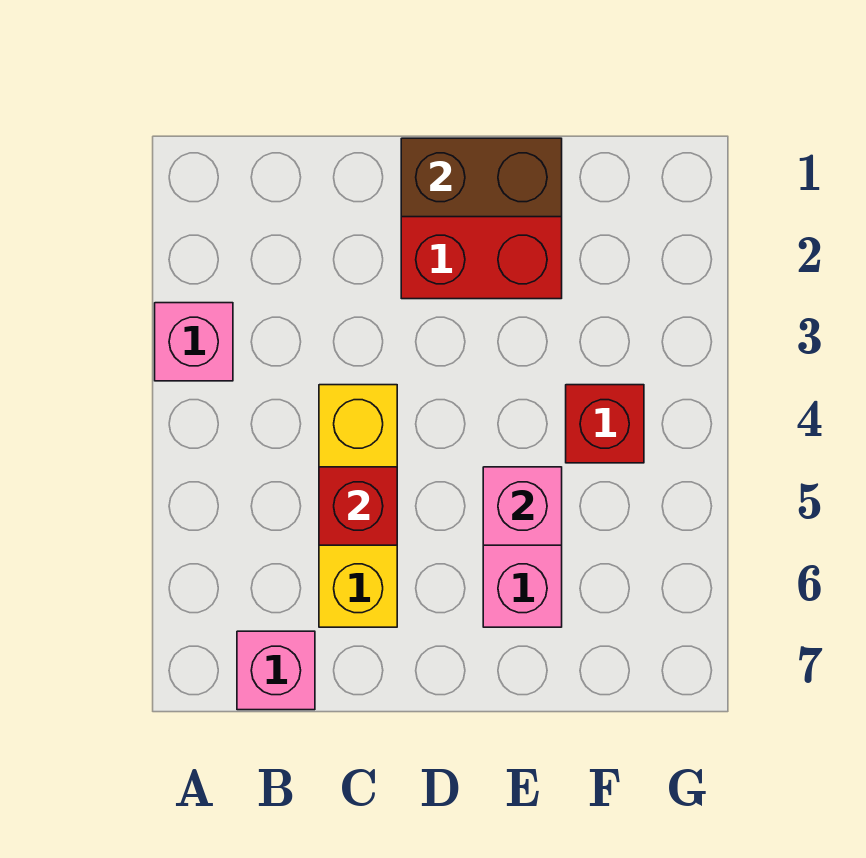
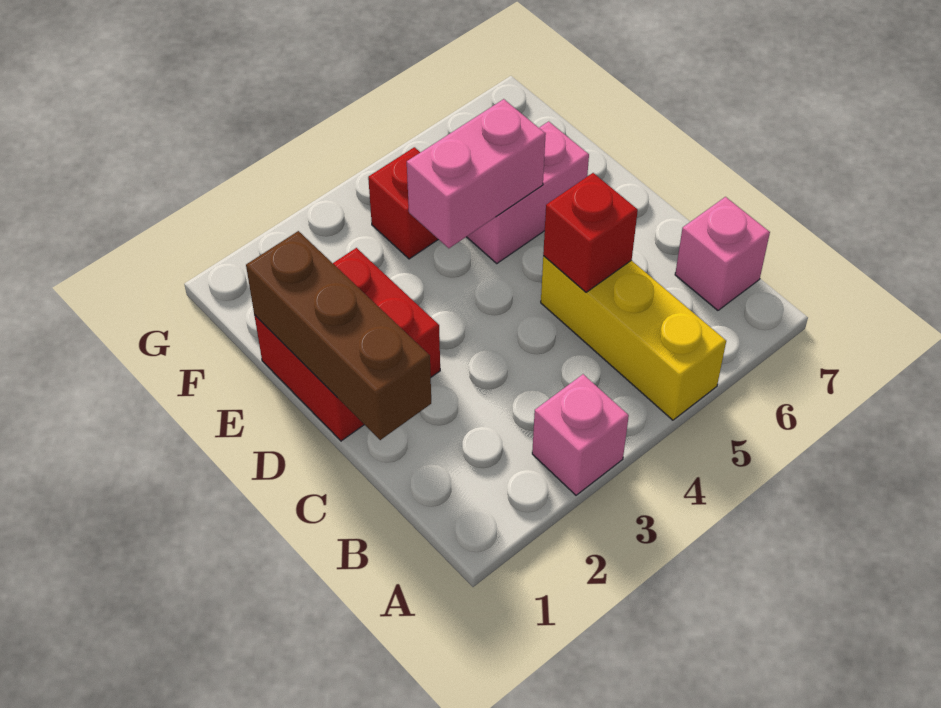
yellow brick C4:C6 level 1 -> yellow brick A5:C5 level 1
brown brick D1:E1 level 2 -> brown brick C1:E1 level 2
pink brick E5 level 2 -> pink brick E4:E5 level 2

